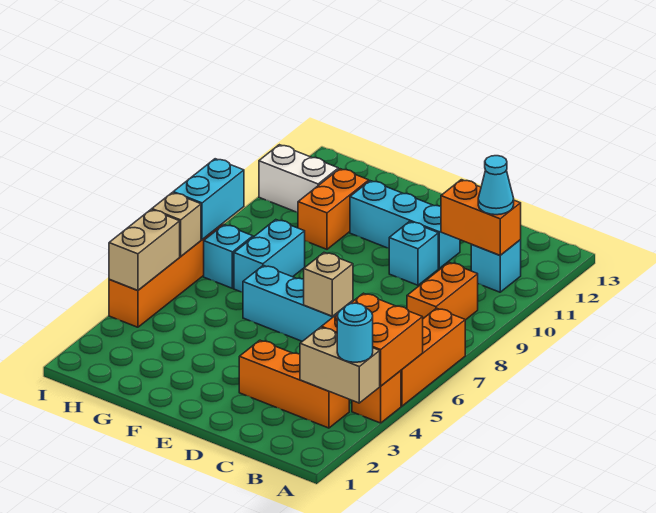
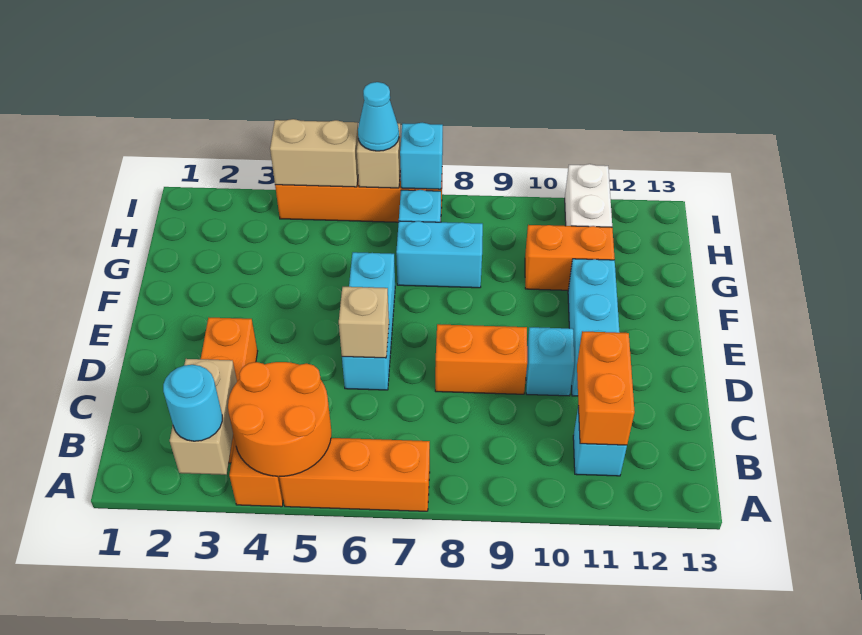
orange brick A4:B5 level 2 -> orange round brick A4:B5 level 2
orange brick B8:B9 level 1 -> orange brick D8:D9 level 1
cyan cone B11 level 3 -> cyan cone I6 level 3
cyan brick I7:I8 level 2 -> cyan brick I7 level 2

